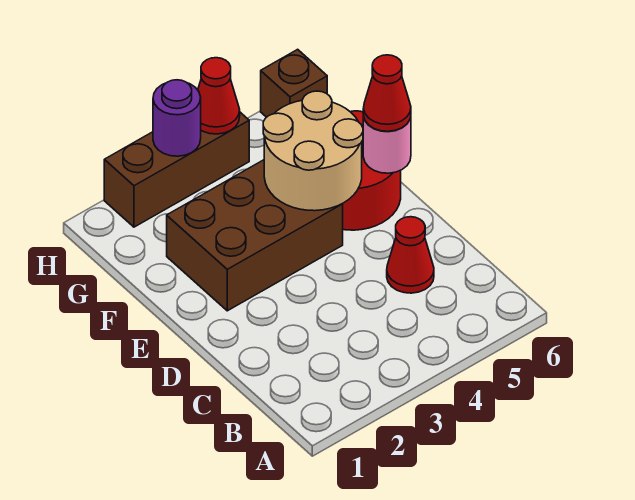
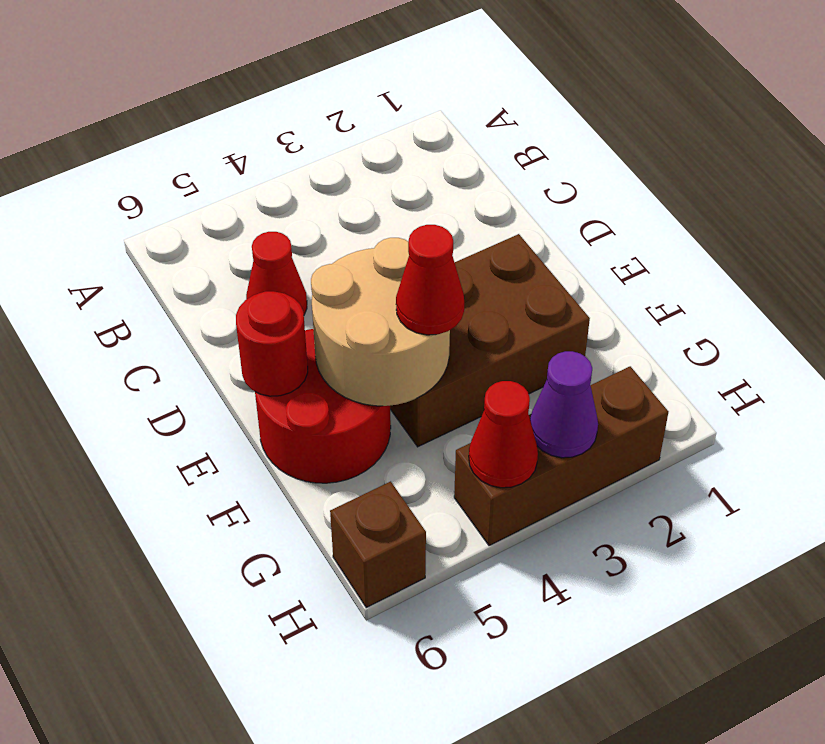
pink round brick E6 level 2 -> red round brick E6 level 2
red cone E6 level 3 -> red cone F4 level 3
purple round brick H3 level 2 -> purple cone H3 level 2

